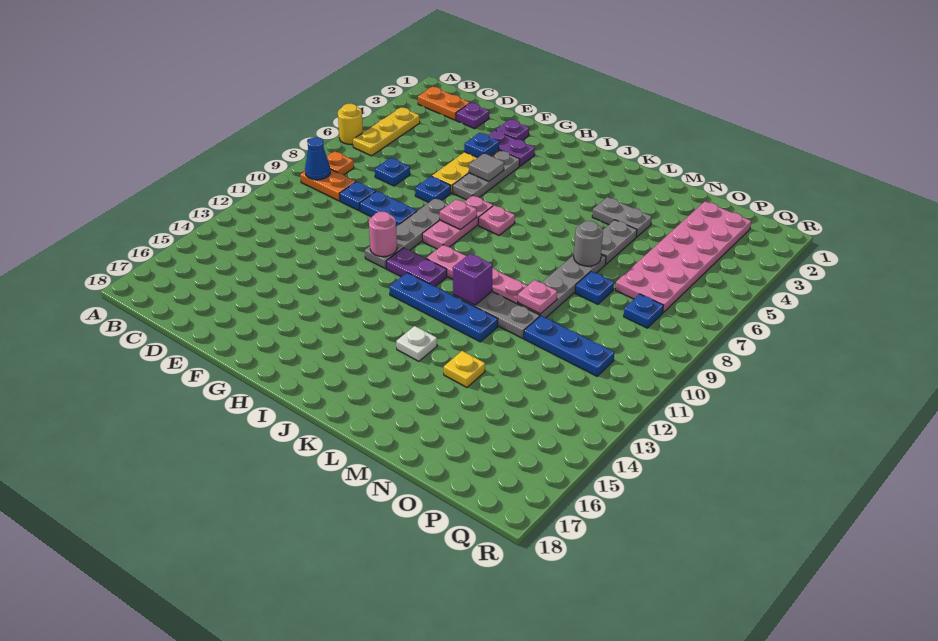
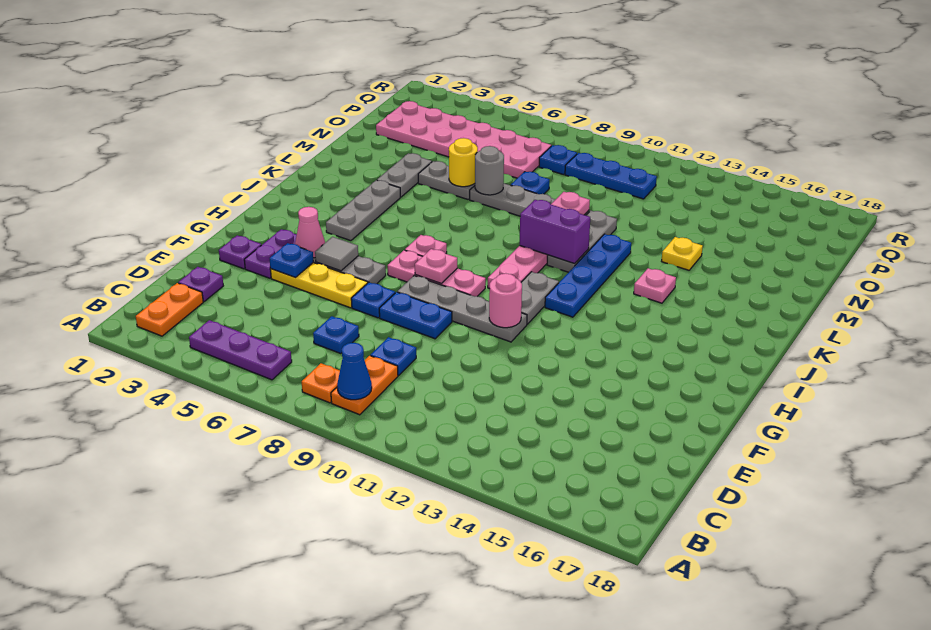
yellow round brick A6 level 1 -> yellow round brick M6 level 2
yellow plate B4:B6 level 1 -> purple plate B4:B6 level 1
blue plate E9:F9 level 1 -> blue plate F8:F9 level 1
none -> pink cone G4 level 2
purple plate H11:I11 level 1 -> grey plate H11:I11 level 1
none -> grey plate I4:K4 level 1
purple brick K11 level 2 -> purple brick K10:K11 level 2
white plate K14 level 1 -> pink plate K14 level 1
blue plate N11:P11 level 1 -> blue plate P9:P11 level 1

